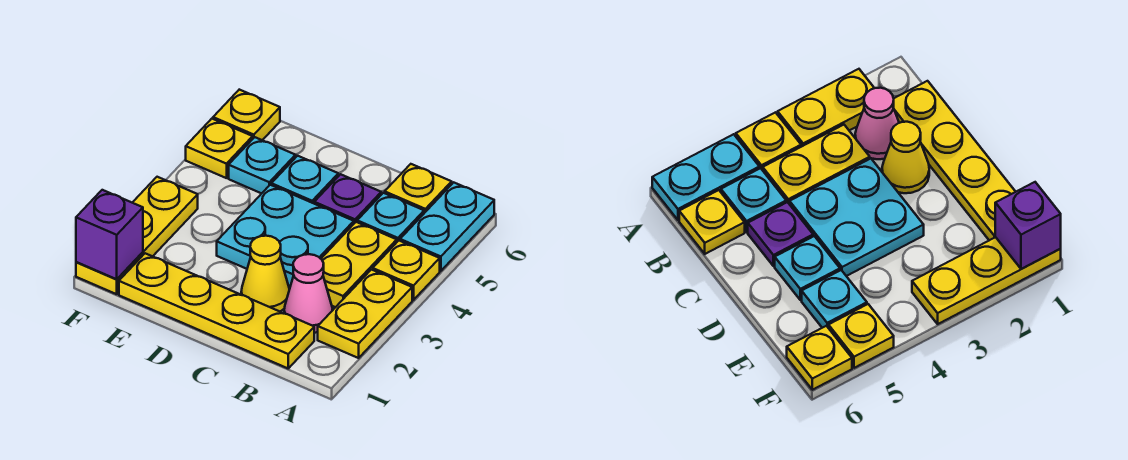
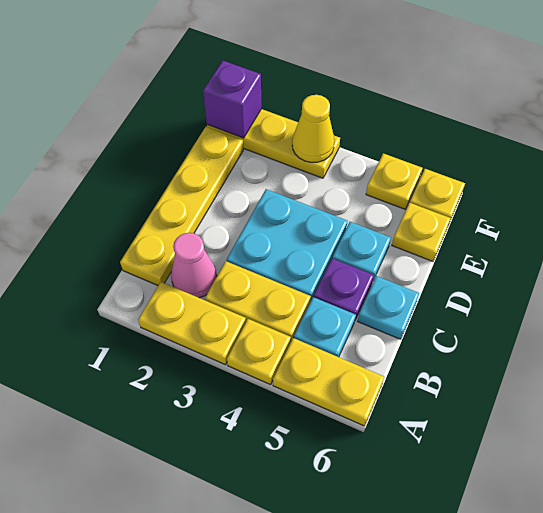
cyan plate A5:A6 level 1 -> yellow plate A5:A6 level 1
yellow plate B6 level 1 -> yellow plate E6 level 1
yellow cone C2 level 1 -> yellow cone F3 level 2
cyan plate E5 level 1 -> cyan plate C6 level 1

